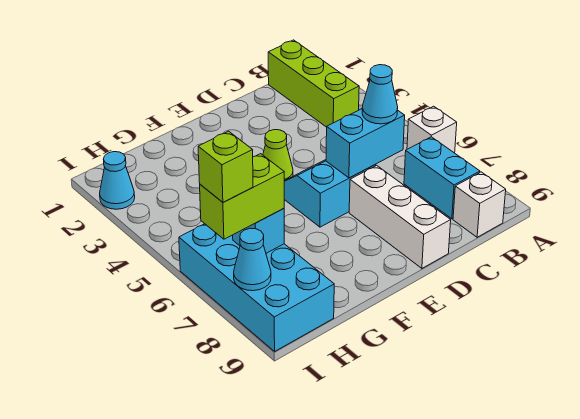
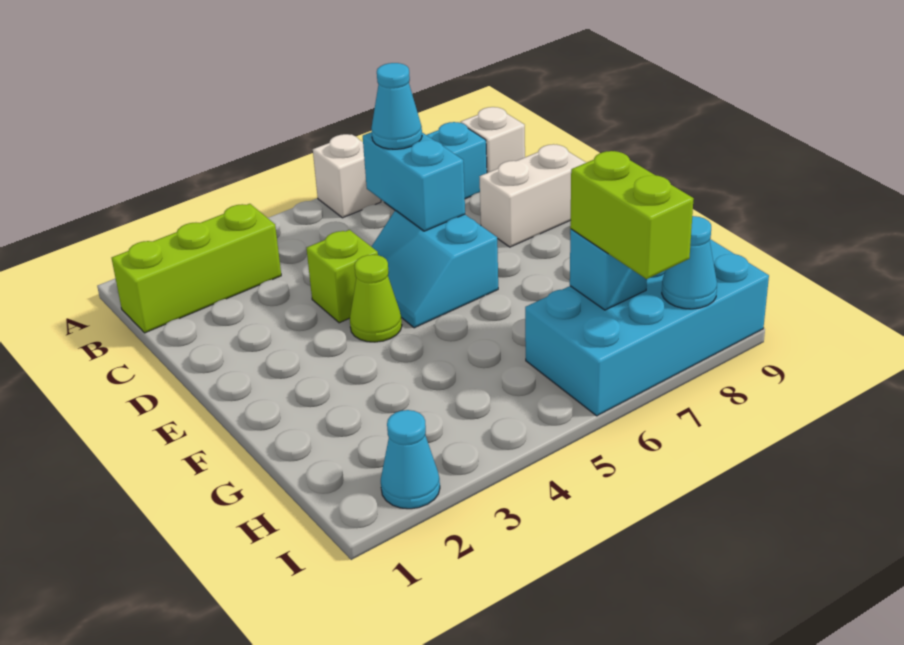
white brick D7:D9 level 1 -> white brick D8:D9 level 1
lime brick I7 level 4 -> lime brick D4 level 1

